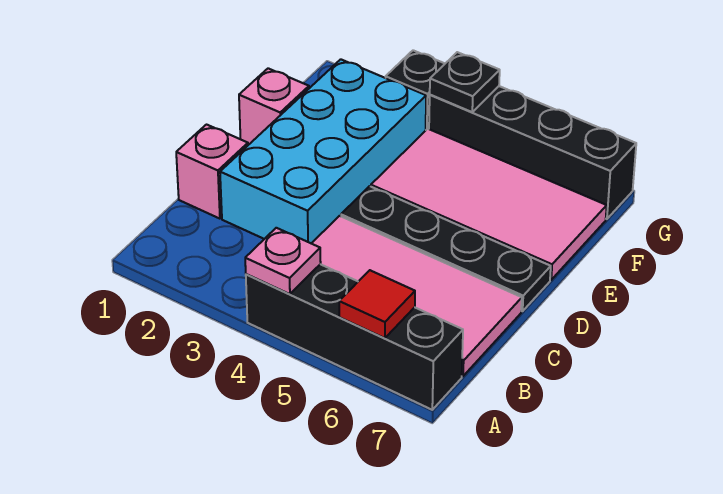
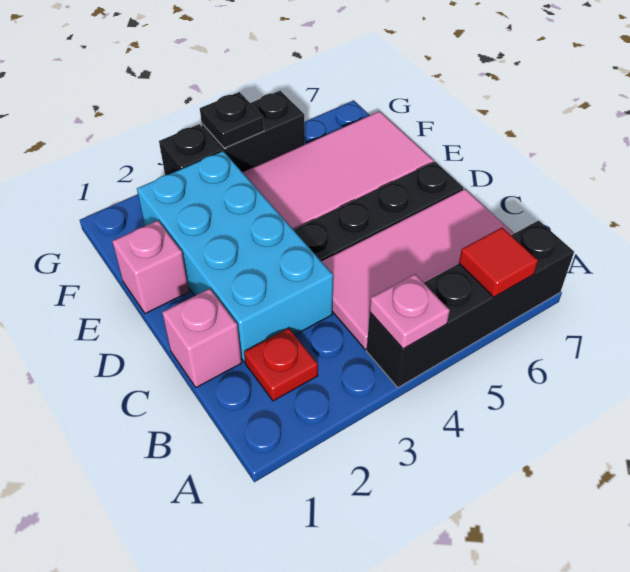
none -> red plate B2 level 1
black brick G4:G7 level 1 -> black brick G4:G5 level 1

